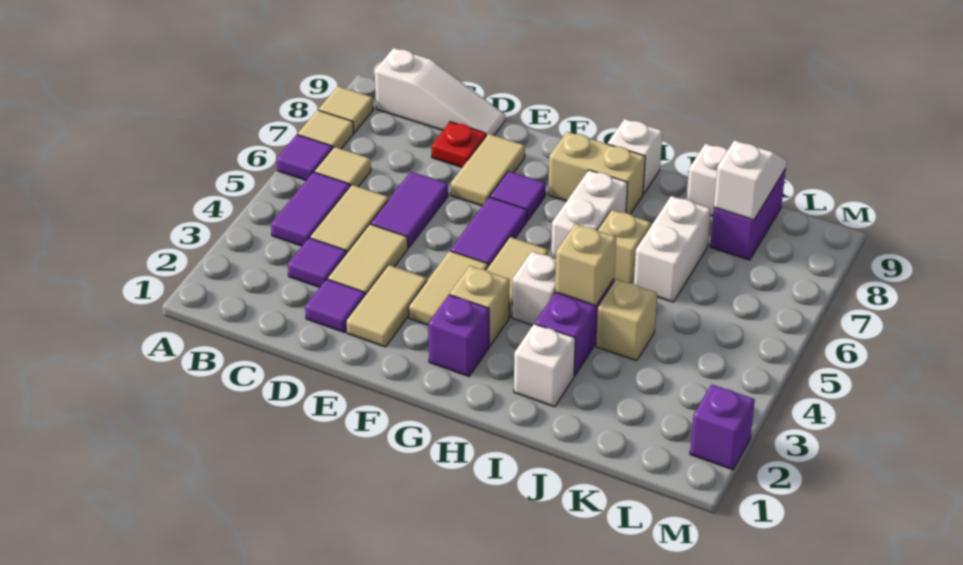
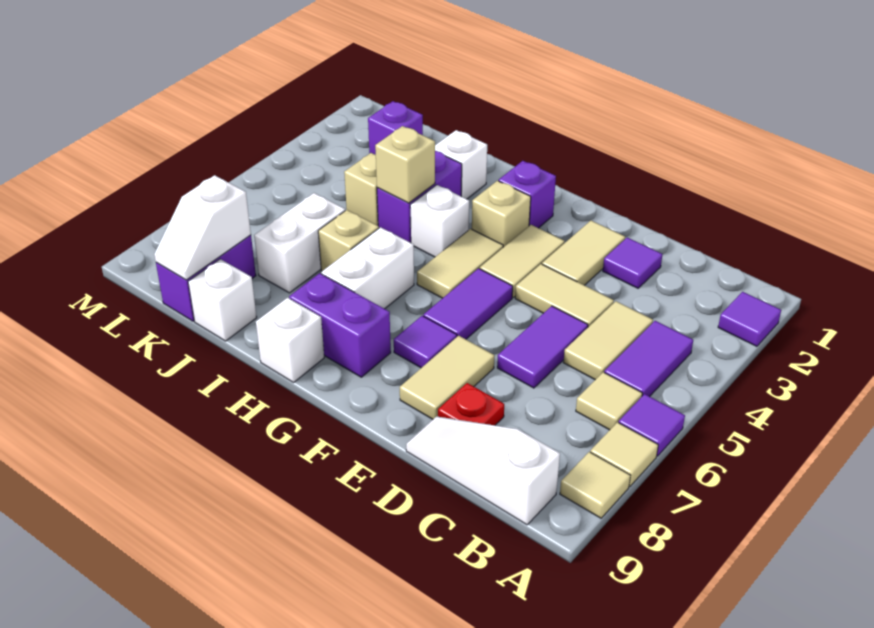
purple tile C3 level 1 -> purple tile A2 level 1
tan tile D3:D4 level 1 -> tan tile D4:E4 level 1
tan brick G8:H8 level 1 -> purple brick G8:H8 level 1
purple brick M2 level 1 -> purple brick K2 level 1

